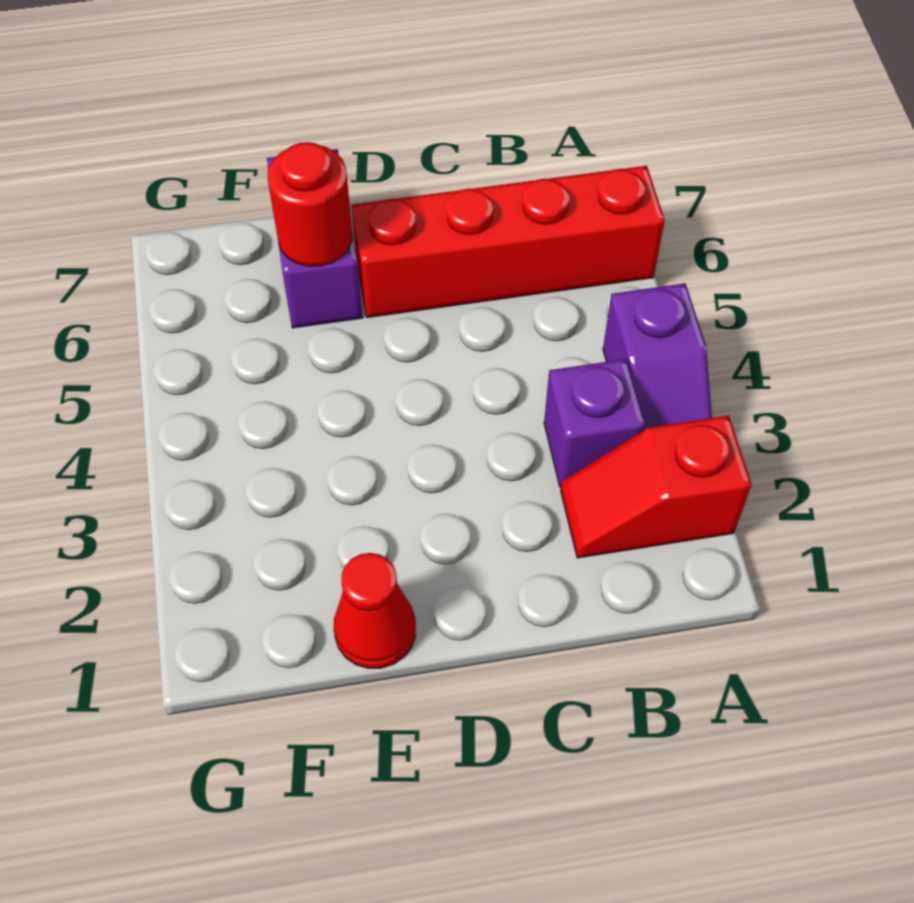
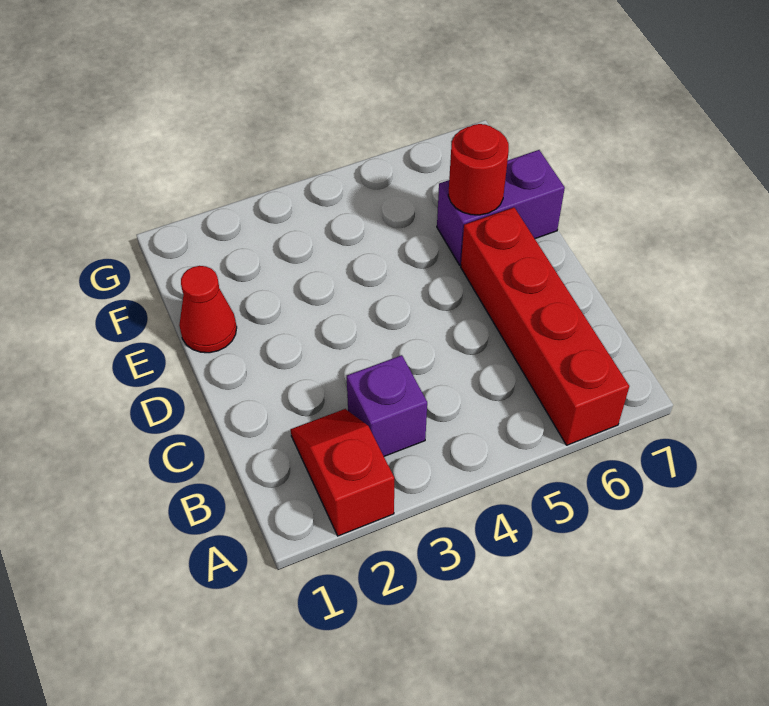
purple slope A3:A4 level 1 top 4 -> none

